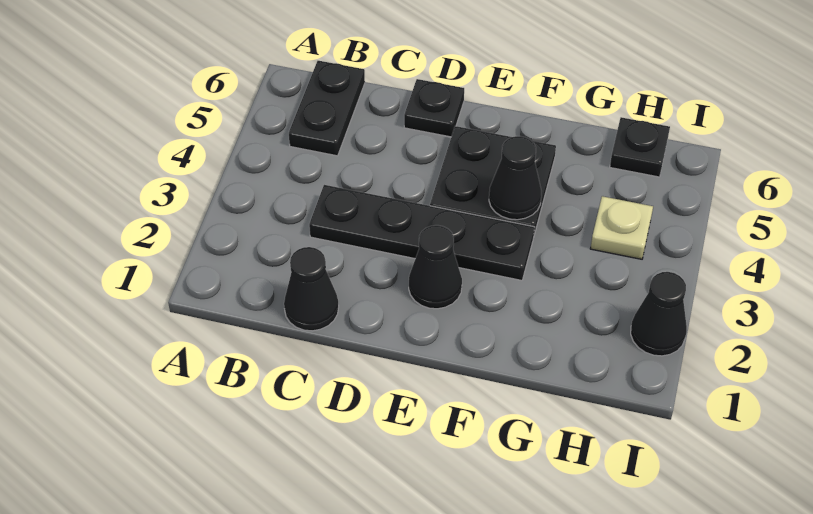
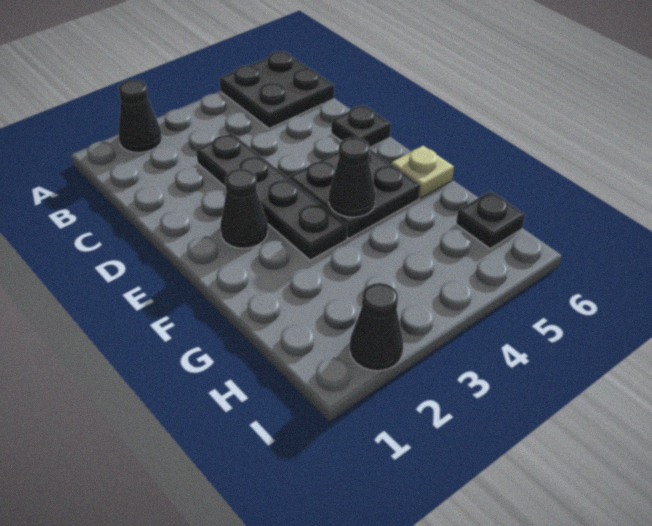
black plate B5:B6 level 1 -> black plate A5:B6 level 1
black cone C1 level 1 -> black cone A2 level 1
tan plate H4 level 1 -> tan plate F6 level 1

